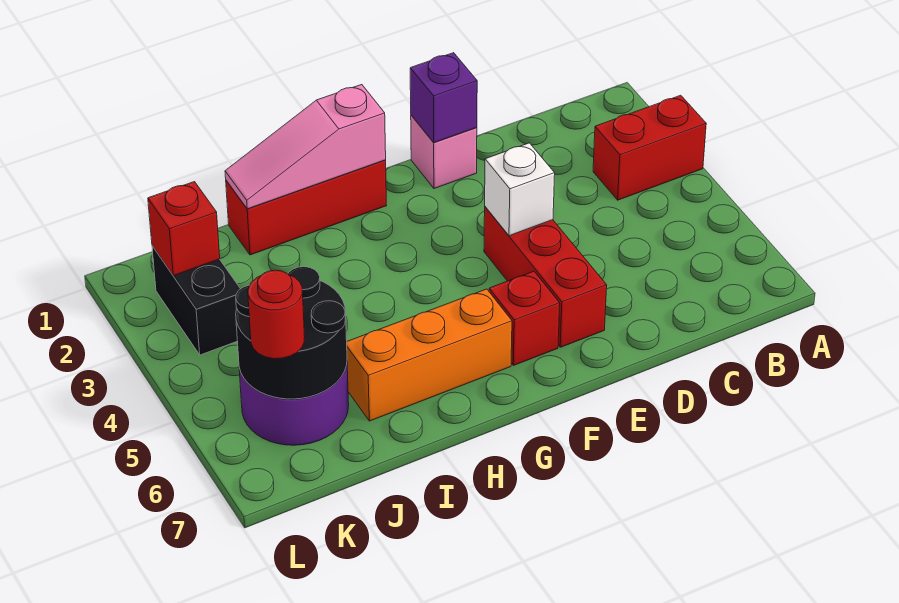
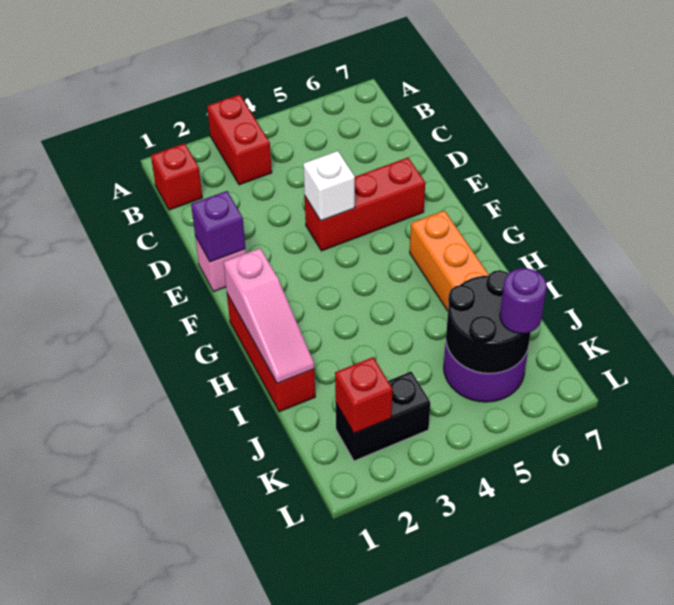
red brick F6 level 1 -> red brick B1 level 1
red round brick K6 level 3 -> purple round brick K6 level 3

